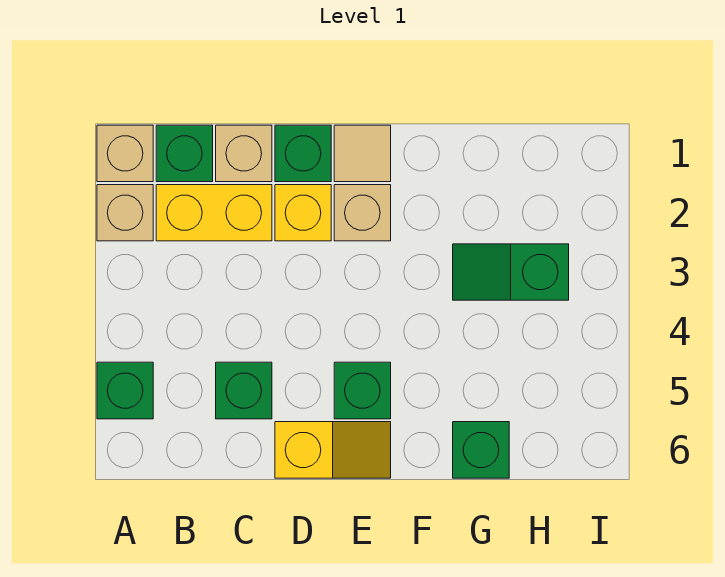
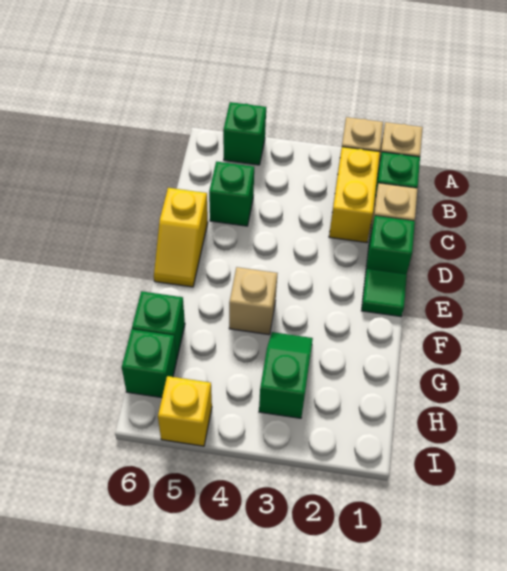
yellow brick D2 level 1 -> yellow brick I5 level 1
tan tile E1 level 1 -> green tile E1 level 1
tan brick E2 level 1 -> tan brick F4 level 1
green brick E5 level 1 -> green brick H6 level 1

